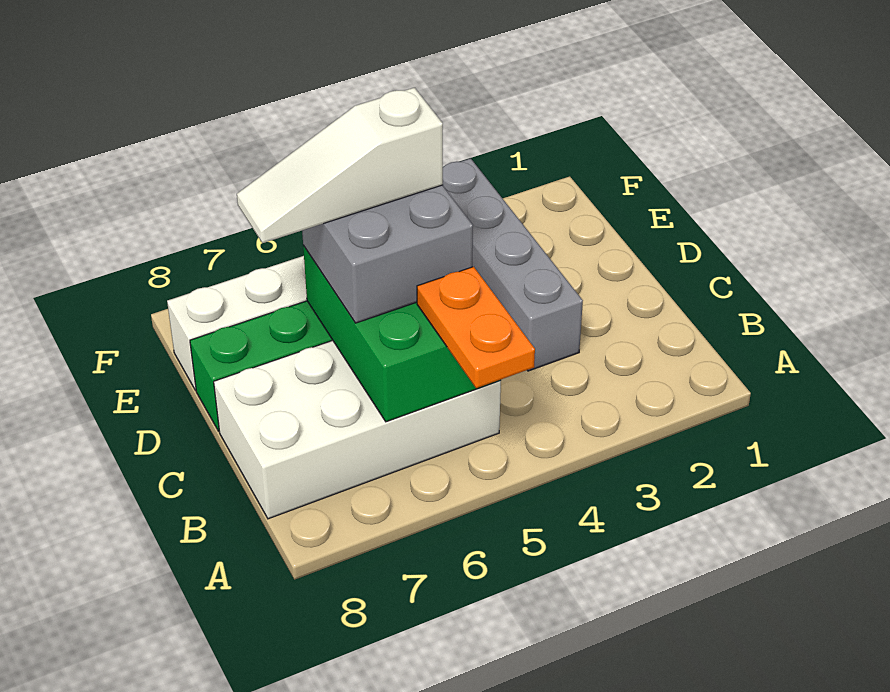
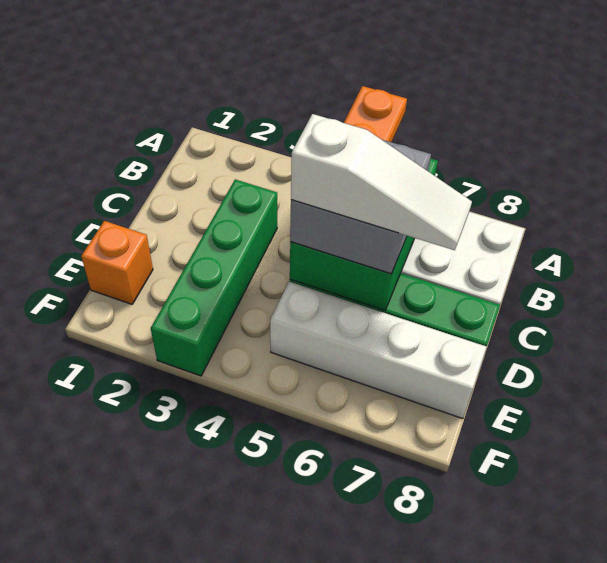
grey brick C3:F3 level 1 -> green brick C3:F3 level 1
none -> orange brick E1 level 1

